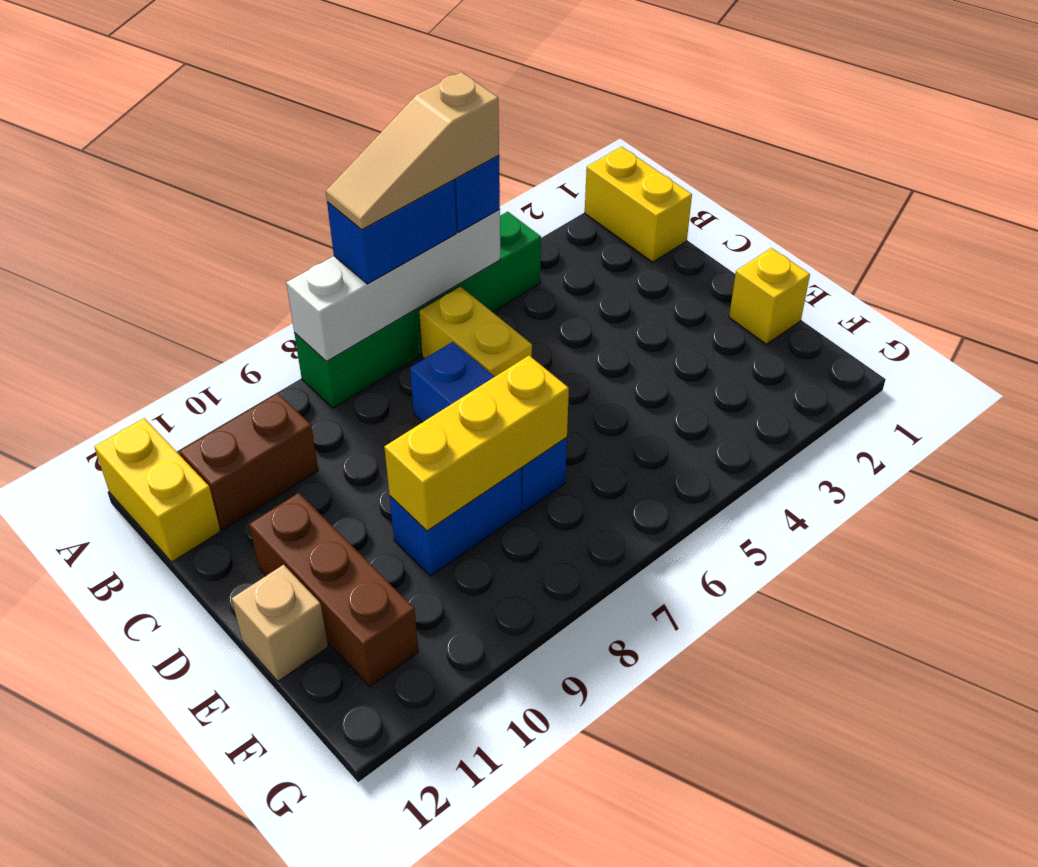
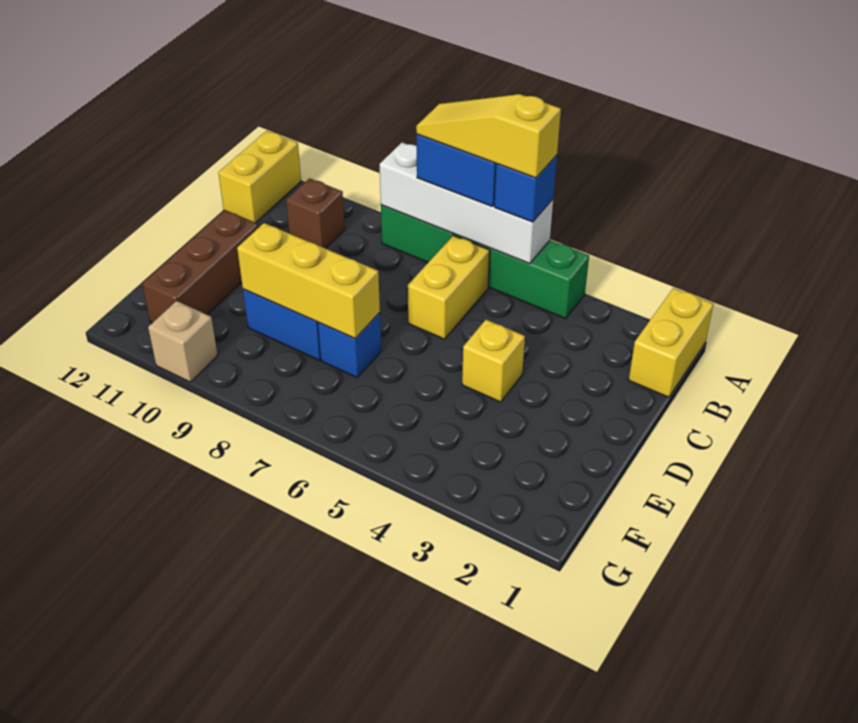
tan slope A5:A7 level 4 top 5 -> yellow slope A5:A7 level 4 top 5
brown brick B10:B11 level 1 -> brown brick B10 level 1
blue brick C7:E7 level 1 -> blue brick E7 level 1
yellow brick E1 level 1 -> yellow brick D4 level 1
tan brick E12 level 1 -> tan brick G10 level 1

